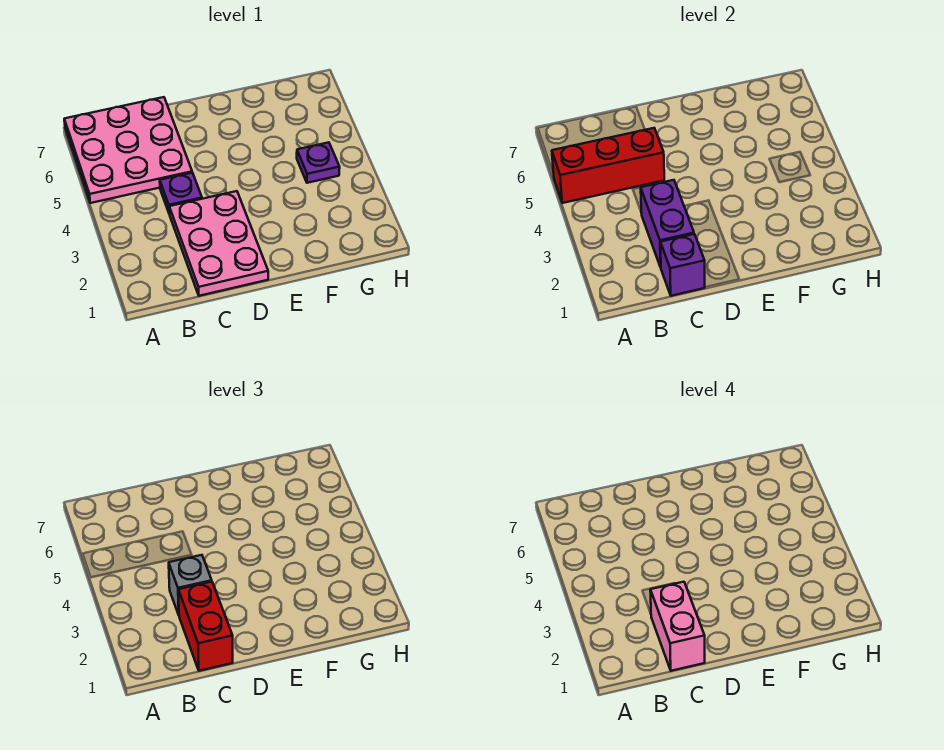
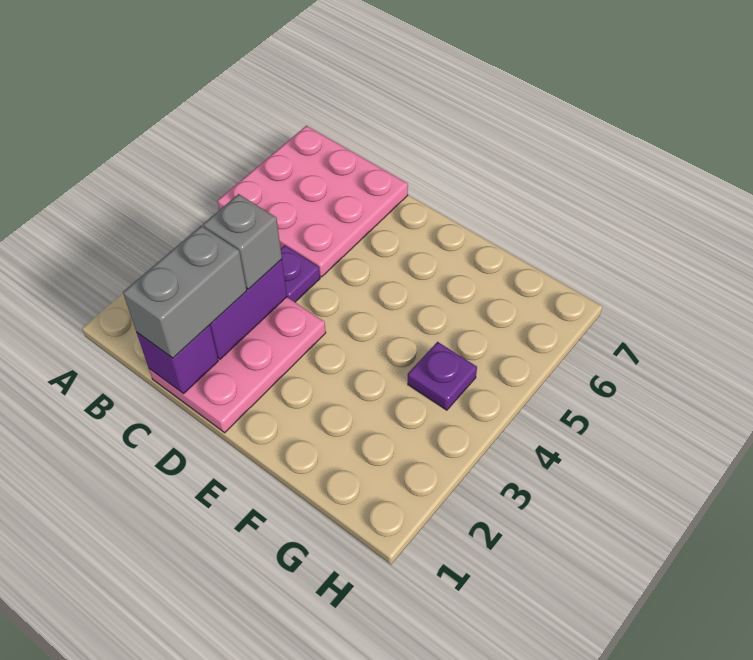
red brick A5:C5 level 2 -> none
red brick C1:C2 level 3 -> grey brick C1:C2 level 3
pink brick C1:C2 level 4 -> none

